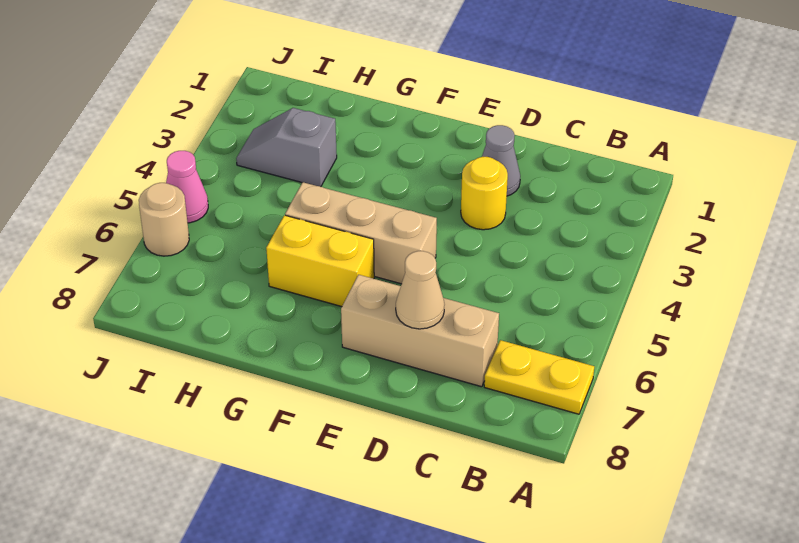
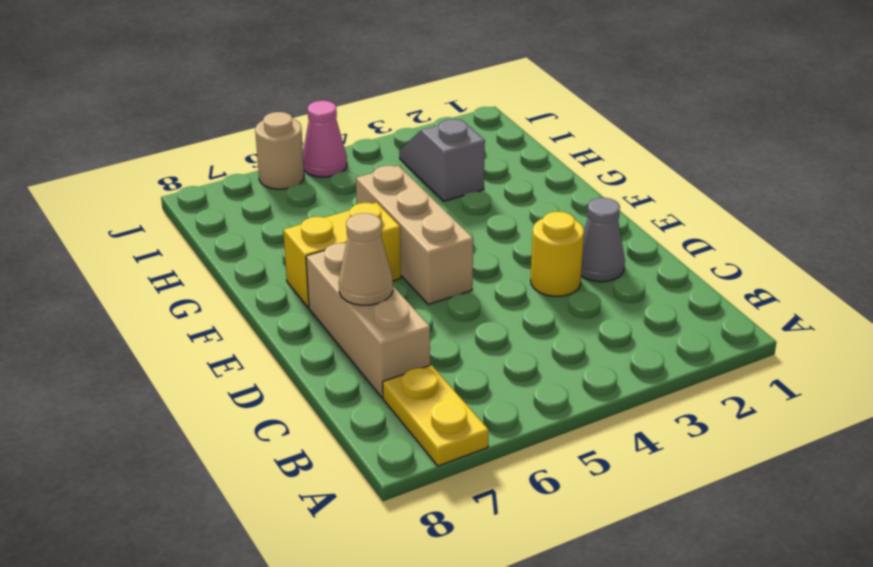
yellow brick F6:G6 level 1 -> yellow brick F6:F7 level 1

